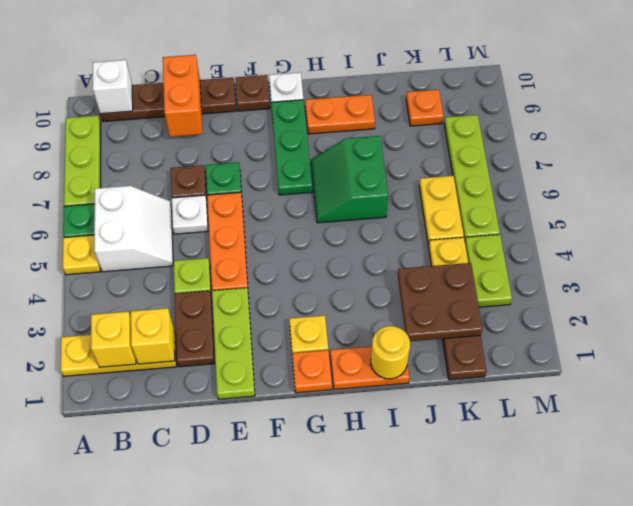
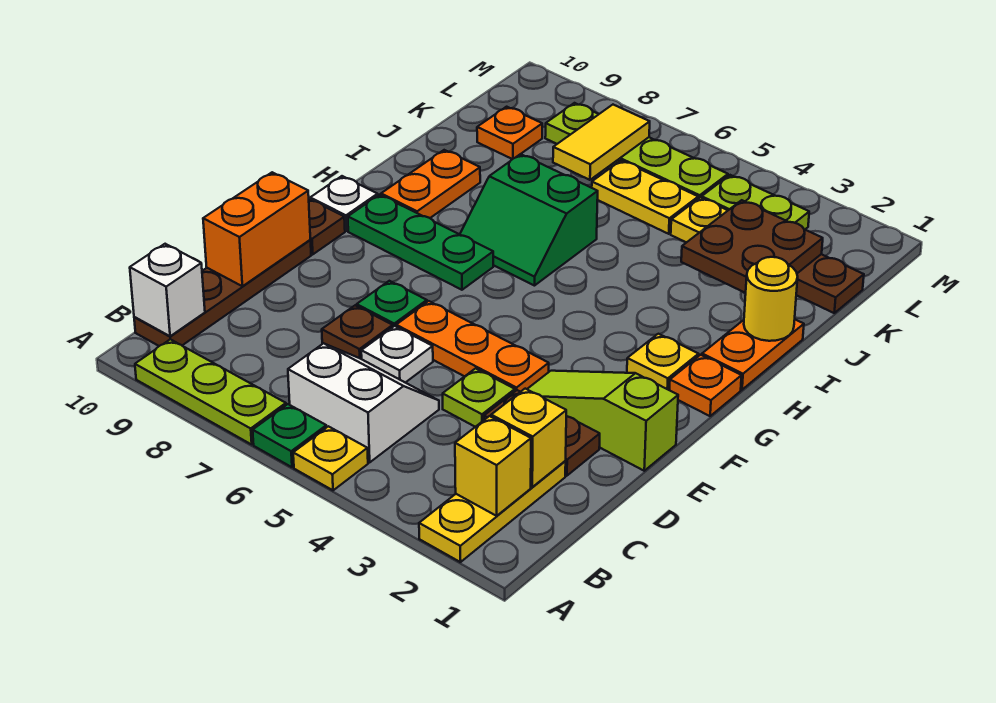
orange brick D9:D10 level 2 -> orange brick D10:E10 level 2
lime plate E1:E3 level 1 -> lime slope E1:E3 level 1 top 1
none -> yellow tile K7:L7 level 2

